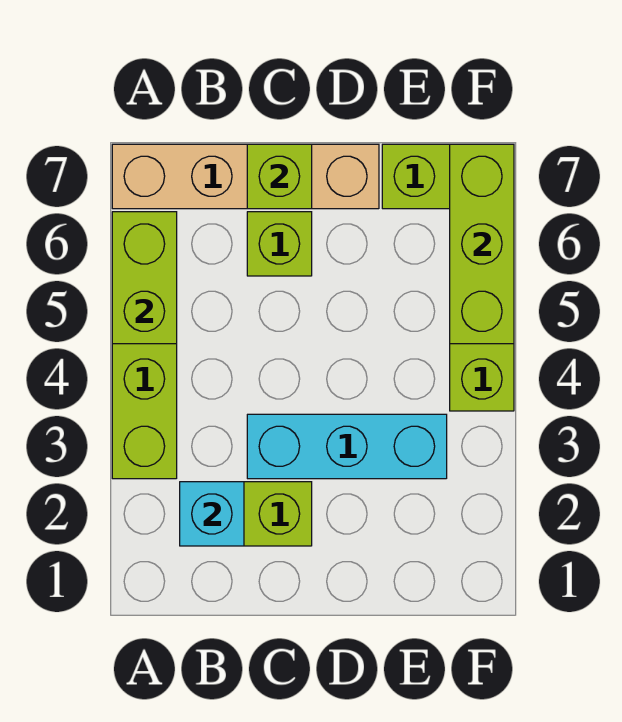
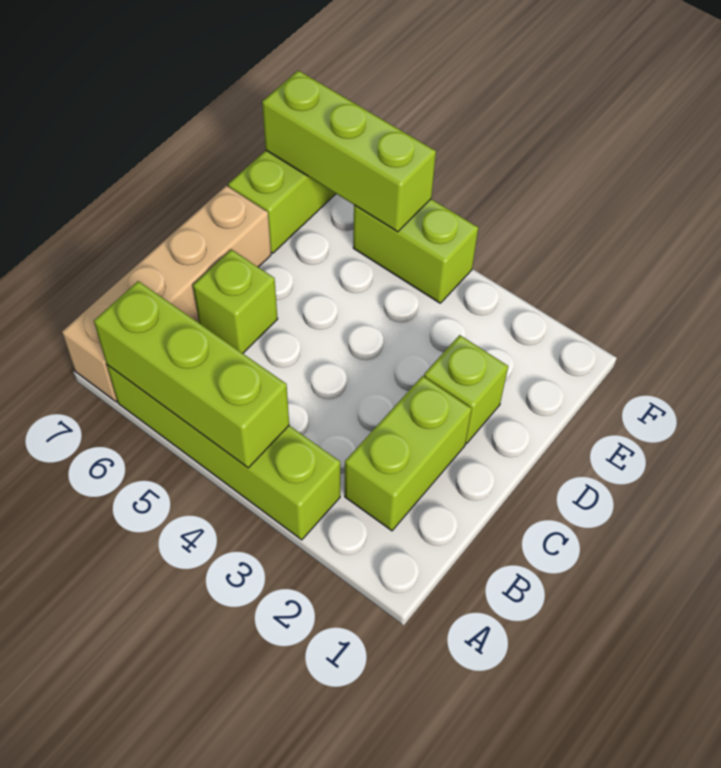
lime brick A5:A6 level 2 -> lime brick A4:A6 level 2
cyan brick B2 level 2 -> none
cyan brick C3:E3 level 1 -> none
lime brick C7 level 2 -> lime brick D2 level 1

